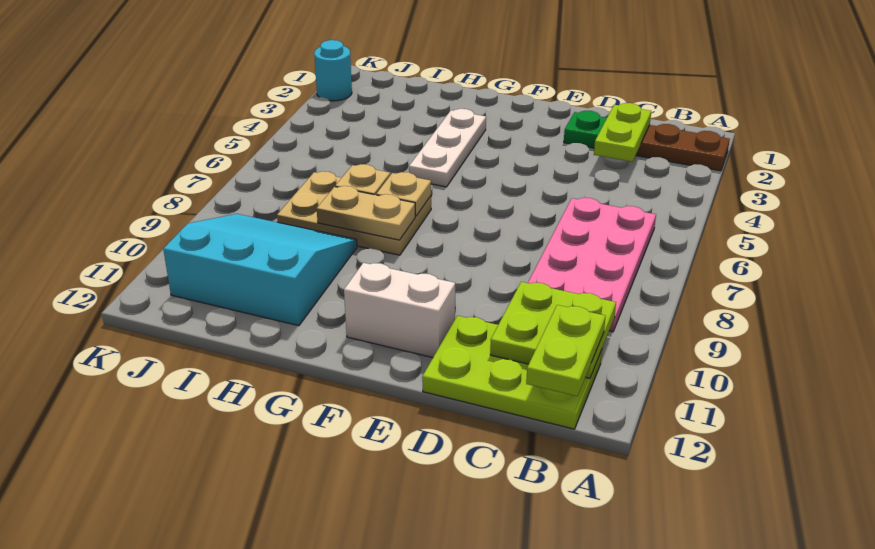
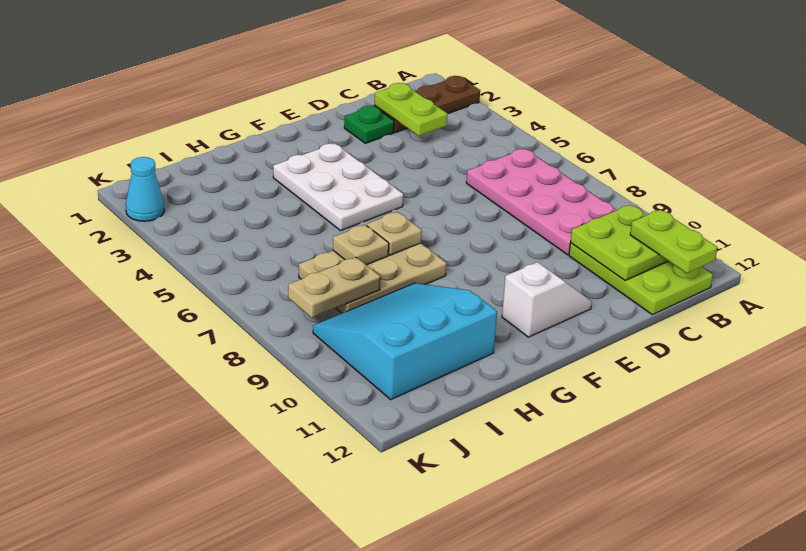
lime plate B11:D12 level 1 -> lime plate B10:C12 level 1
white brick E11:F11 level 1 -> white slope E11:F11 level 1 top F
white plate G3:G5 level 1 -> white plate F3:G5 level 1
tan plate G8:H8 level 2 -> tan plate I8:J8 level 2
cyan round brick K2 level 1 -> cyan cone K2 level 1

